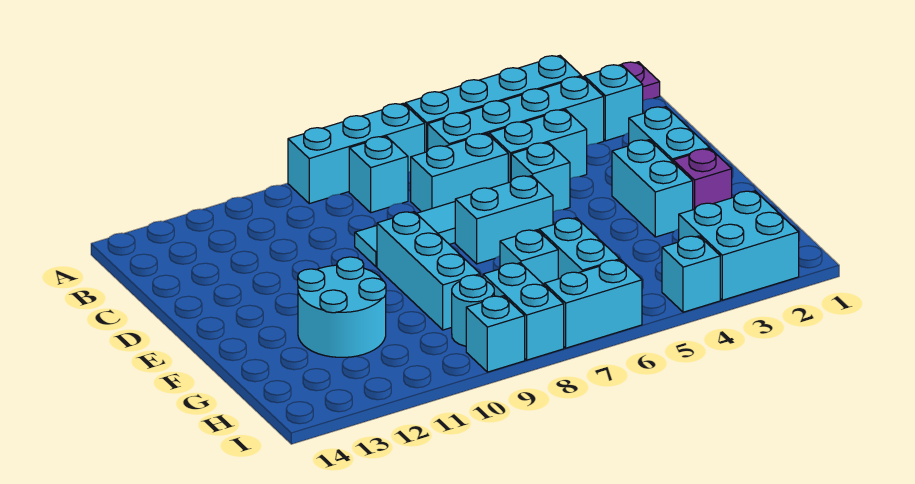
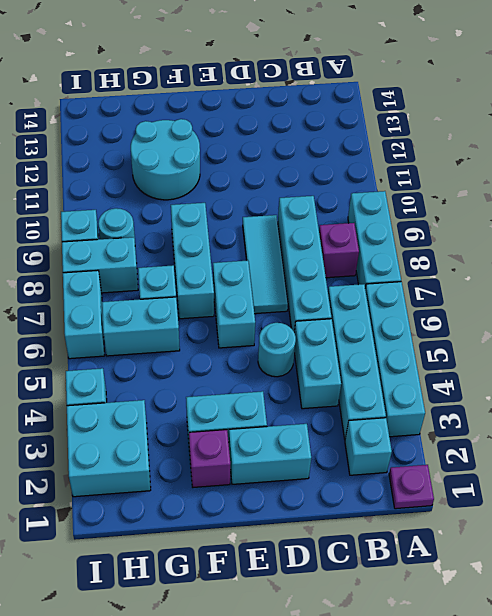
cyan brick B8 level 1 -> purple brick B8 level 1
cyan brick C6:C7 level 1 -> cyan brick C6:C9 level 1
cyan brick D5 level 1 -> cyan round brick D5 level 1
cyan brick E9:G9 level 1 -> cyan brick F7:F9 level 1

